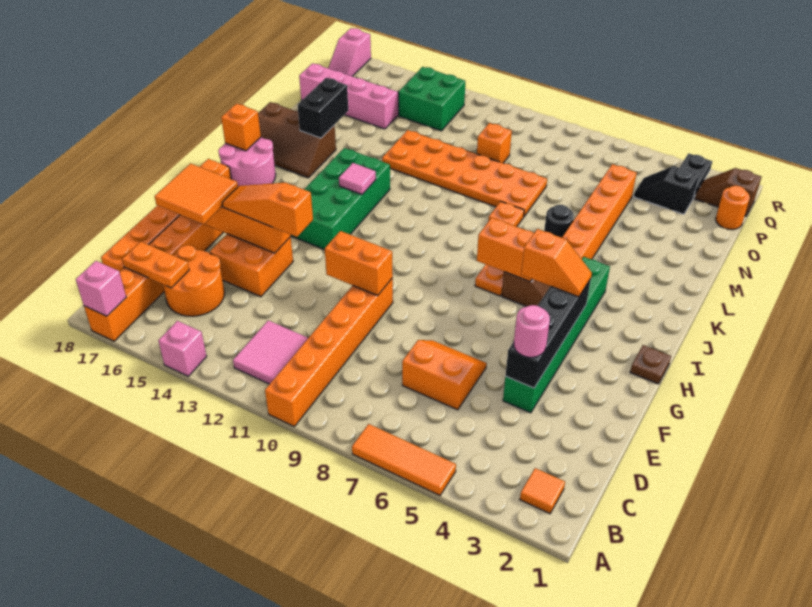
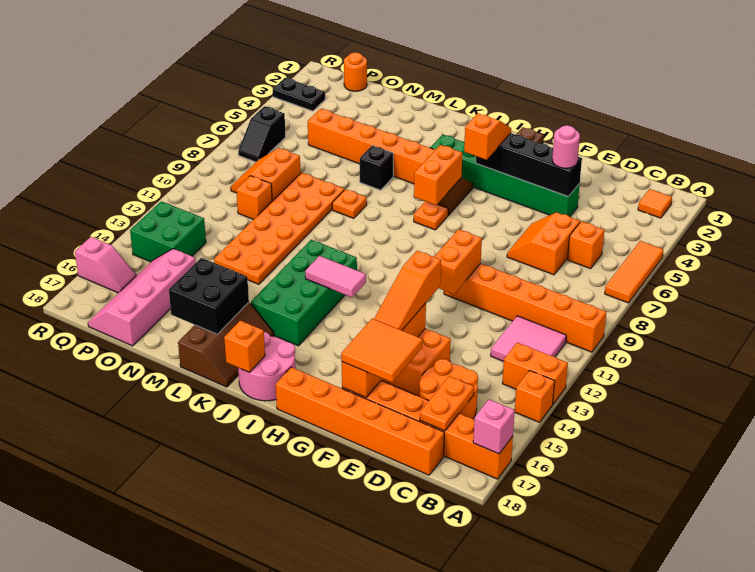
none -> orange brick A13:B13 level 1
pink brick A14 level 1 -> orange brick A14 level 1
none -> orange brick C6 level 1
green brick H13:K14 level 1 -> green brick J12:K15 level 1
pink tile J13 level 2 -> pink tile I13:J13 level 2
black round brick L6 level 1 -> black brick L6 level 1
black brick L16:M16 level 2 -> black brick L16:M17 level 2
none -> orange slope O8:P9 level 1 top O
black slope P3:P4 level 1 top 3 -> black slope Q6:Q7 level 1 top 6
brown slope Q1:Q2 level 1 top 1 -> none
pink slope Q18:R18 level 1 top R -> pink slope Q16:R16 level 1 top R

